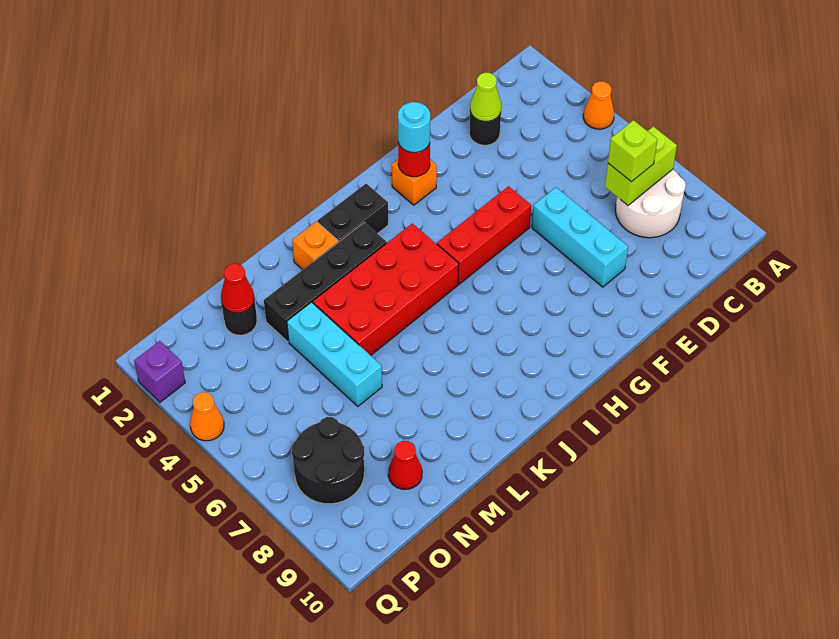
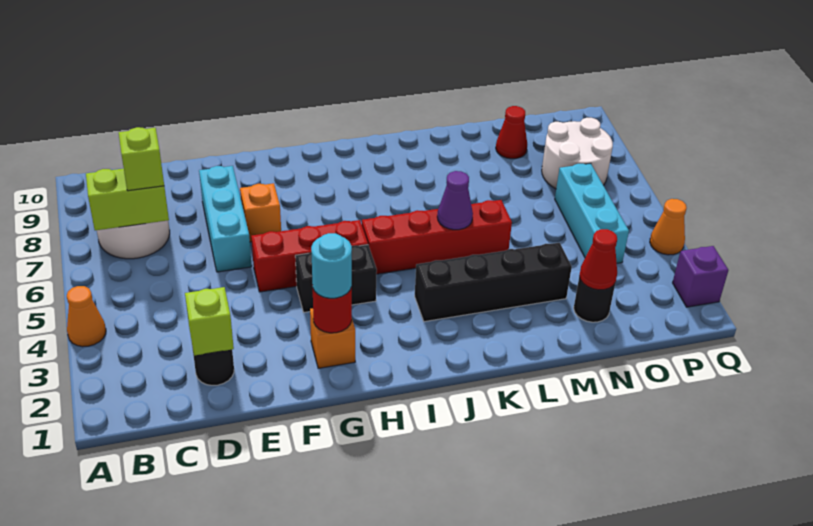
lime cone D2 level 2 -> lime brick D2 level 2
black brick I2:J2 level 1 -> black brick G4:H4 level 1
red brick I4:L5 level 1 -> red brick I5:L5 level 1
orange brick K2 level 1 -> orange brick F7 level 1
none -> purple cone K5 level 2
cyan brick M4:M6 level 1 -> cyan brick O4:O6 level 1
black round brick O7:P8 level 1 -> white round brick O7:P8 level 1

